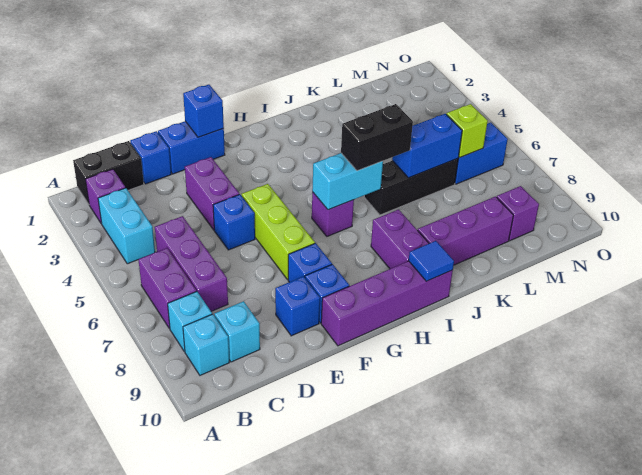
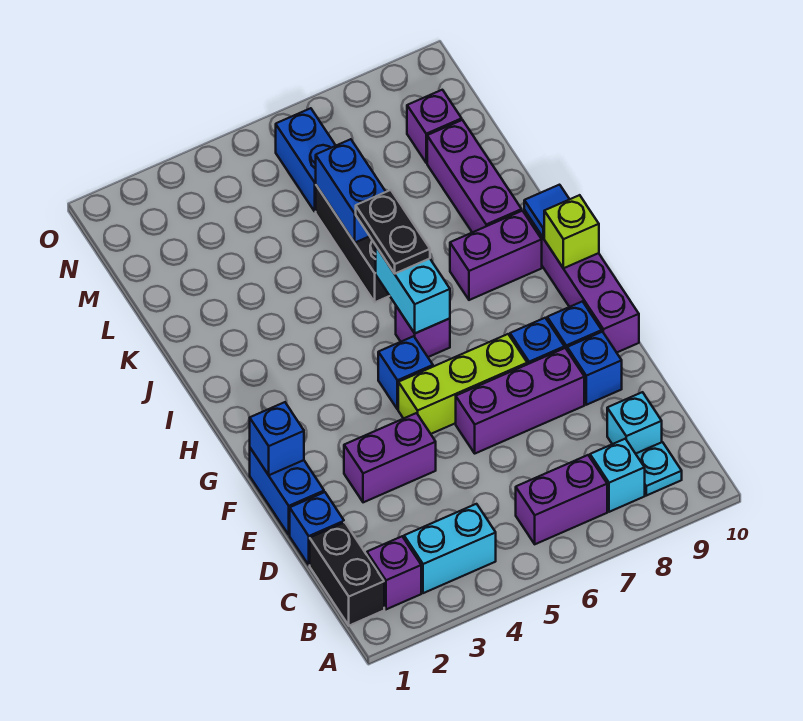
cyan brick B9 level 1 -> cyan plate B9 level 1
purple brick C5:C7 level 1 -> purple brick E6:E8 level 1
blue brick E5 level 1 -> blue brick G5 level 1
black brick I6:J6 level 3 -> black plate I6:J6 level 3
lime brick M6 level 2 -> lime brick H10 level 2

